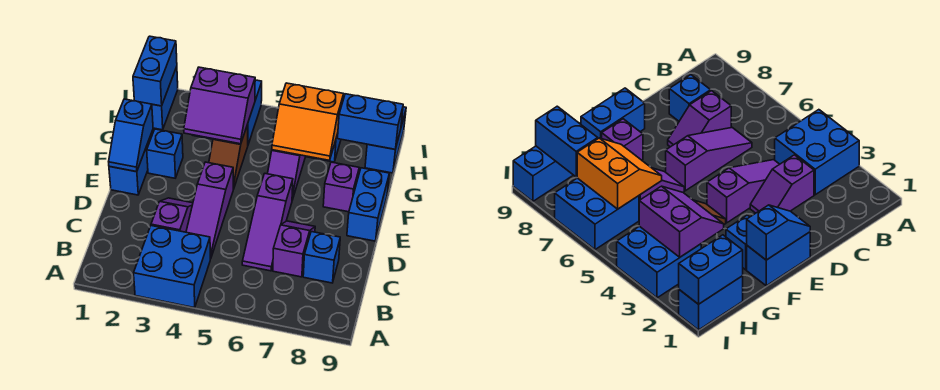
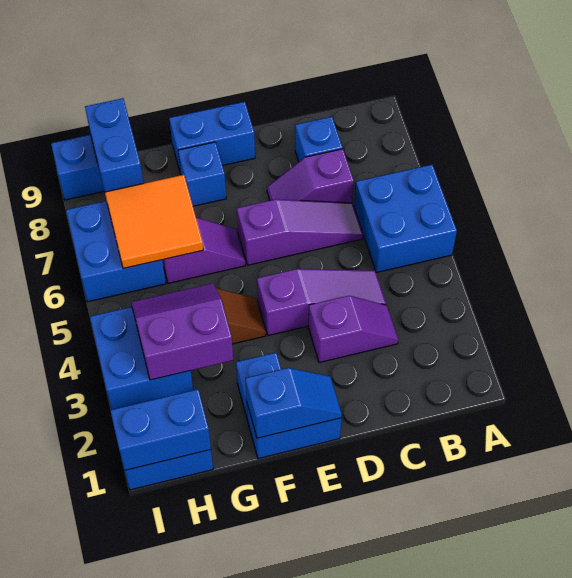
blue brick A3:B4 level 1 -> blue brick A5:B6 level 1
purple slope C3:D3 level 1 top C -> purple slope C3:D3 level 1 top D
purple brick F8 level 1 -> blue brick F8 level 1
purple slope G3:H4 level 2 top H -> purple slope G3:H4 level 2 top 3
orange slope G6:H7 level 2 top H -> orange tile G6:H7 level 2

